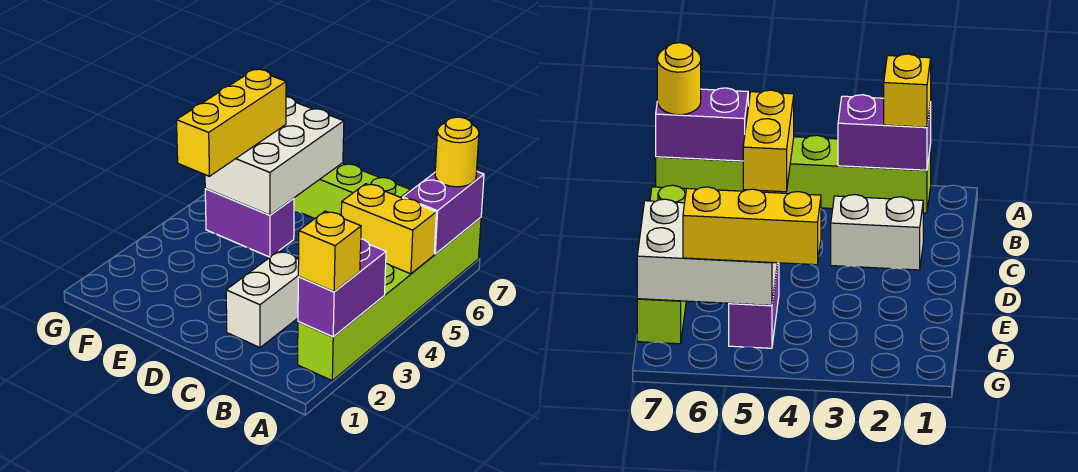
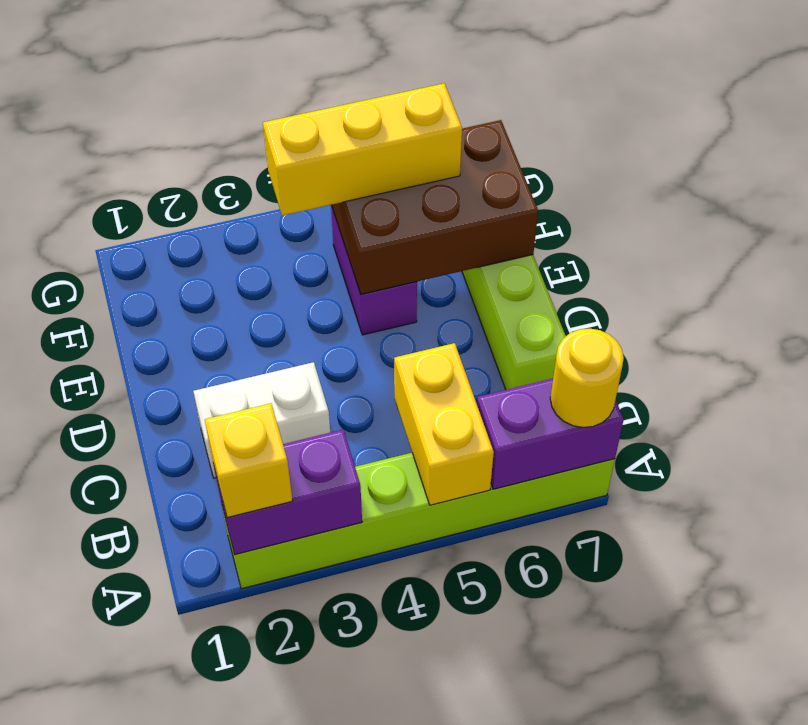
white brick E5:F7 level 2 -> brown brick E5:F7 level 2

